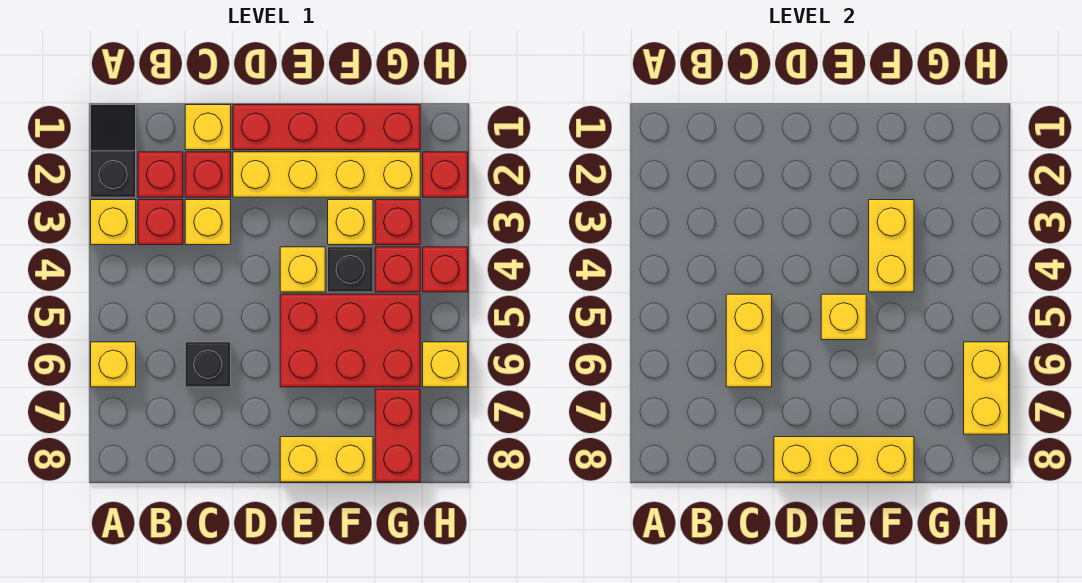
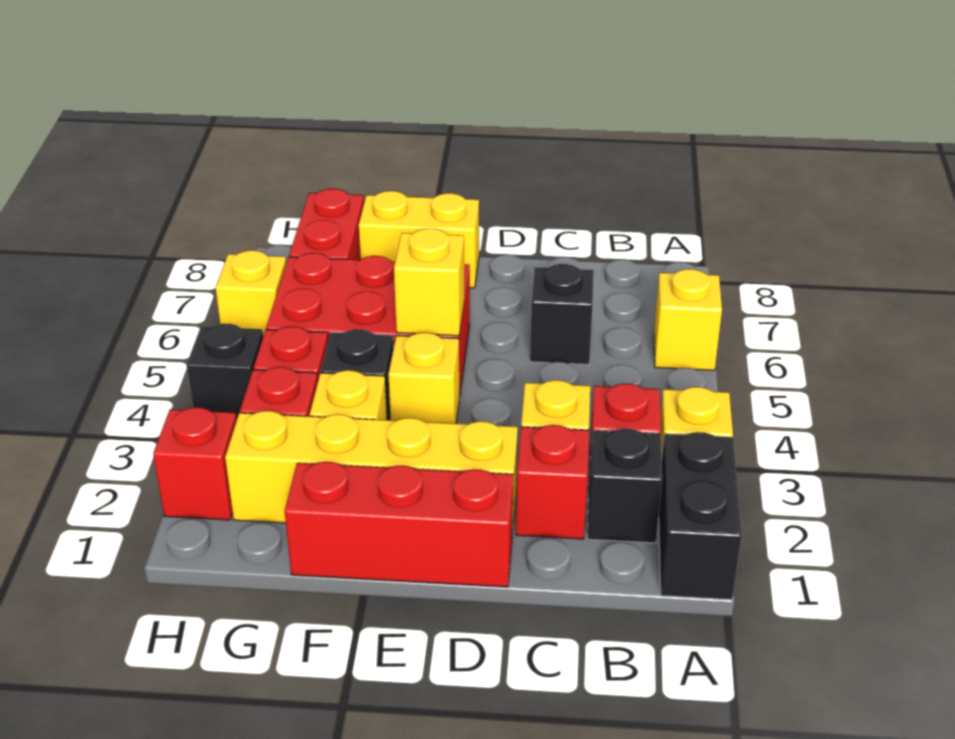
black slope A1:A2 level 1 top 2 -> black brick A1:A2 level 1
red brick B2 level 1 -> black brick B2 level 1
yellow brick C1 level 1 -> none
yellow brick C5:C6 level 2 -> none
red brick D1:G1 level 1 -> red brick D1:F1 level 1
yellow brick D8:F8 level 2 -> none
yellow brick F3:F4 level 2 -> none
red brick H4 level 1 -> black brick H4 level 1
yellow brick H6:H7 level 2 -> none

